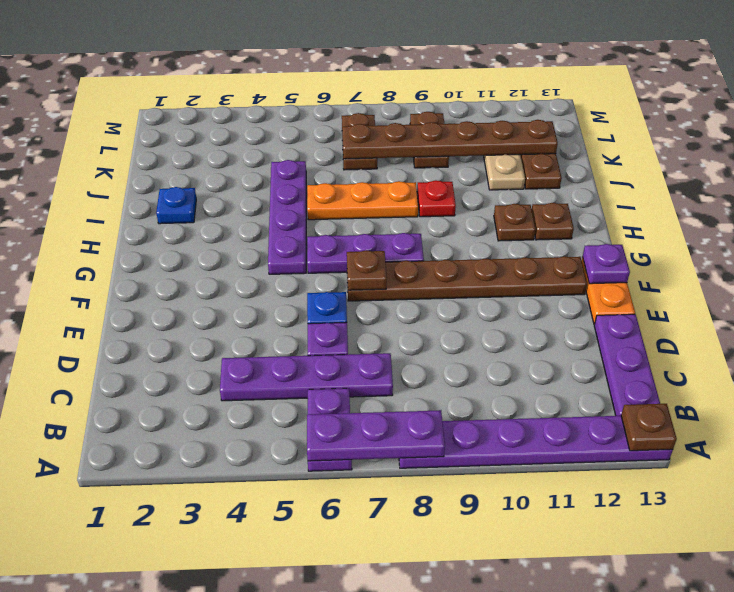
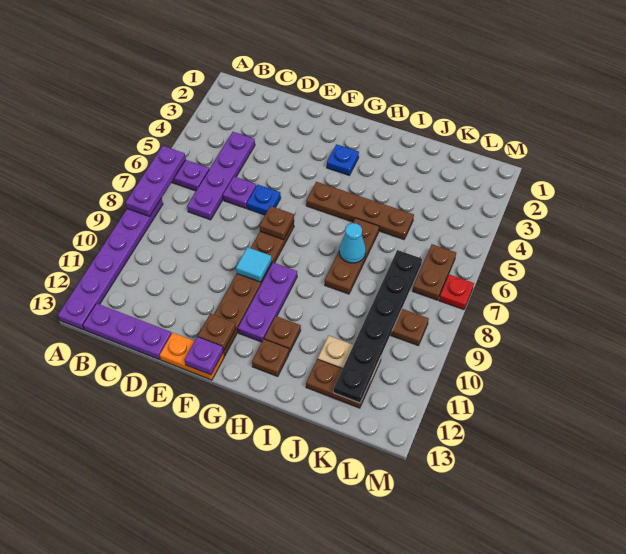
brown plate A13 level 2 -> brown plate F12 level 2
none -> cyan tile F9 level 2
purple plate G5:J5 level 1 -> brown plate G5:J5 level 1
purple plate G6:G8 level 1 -> purple plate G9:G11 level 1
blue plate I2 level 1 -> blue plate G3 level 1
orange plate I6:I8 level 1 -> brown plate I6:I8 level 1
none -> cyan cone I7 level 2
red plate I9 level 1 -> red plate M7 level 1
brown plate K7:L7 level 1 -> brown plate L6:L7 level 1
brown plate K7:K12 level 2 -> black plate K7:K12 level 2

